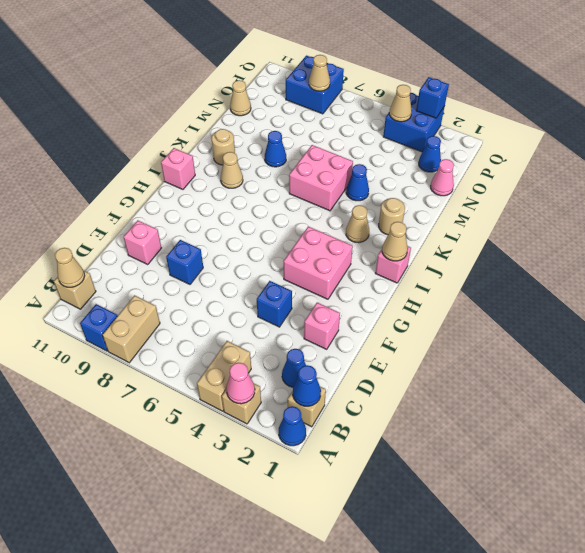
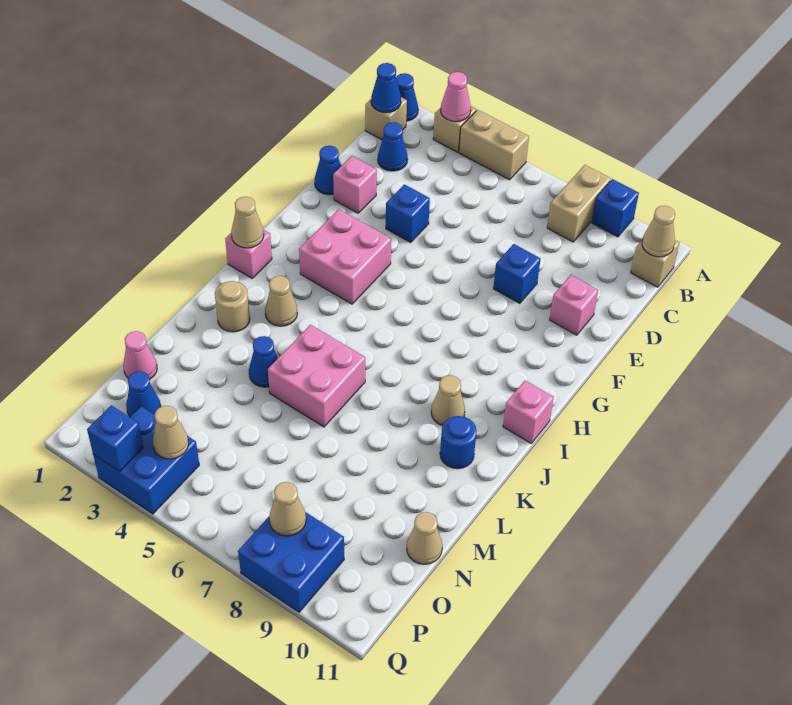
tan brick A4:B4 level 1 -> tan brick A4:A5 level 1
tan round brick K10 level 1 -> blue round brick K10 level 1
blue cone L8 level 1 -> blue cone E1 level 1

